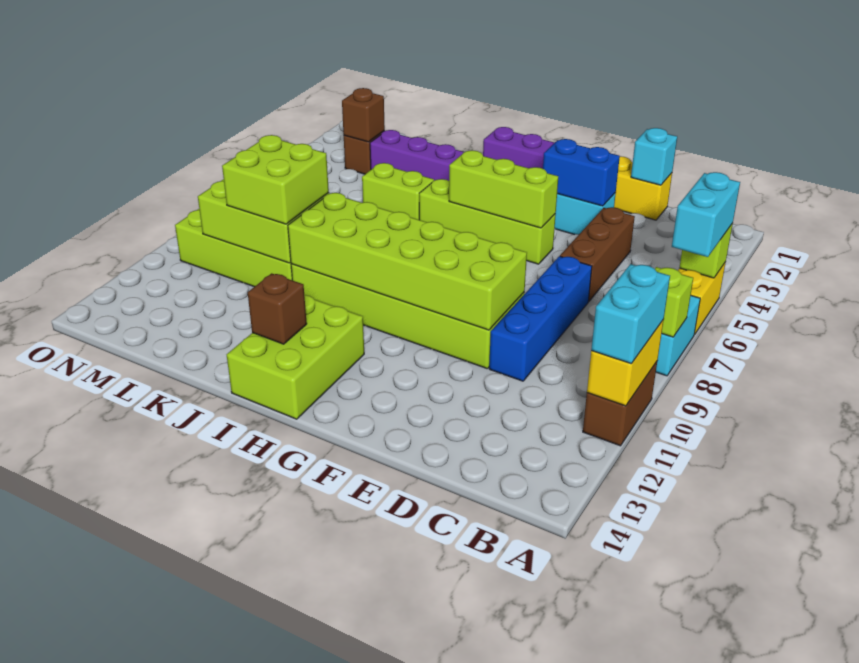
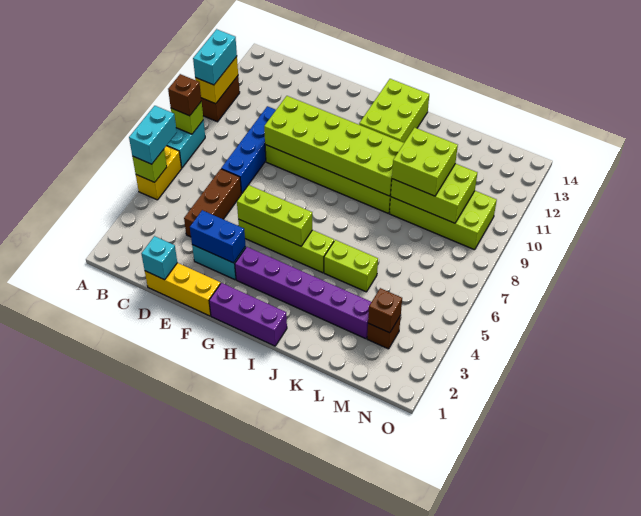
brown brick I13 level 2 -> brown brick A8 level 3

